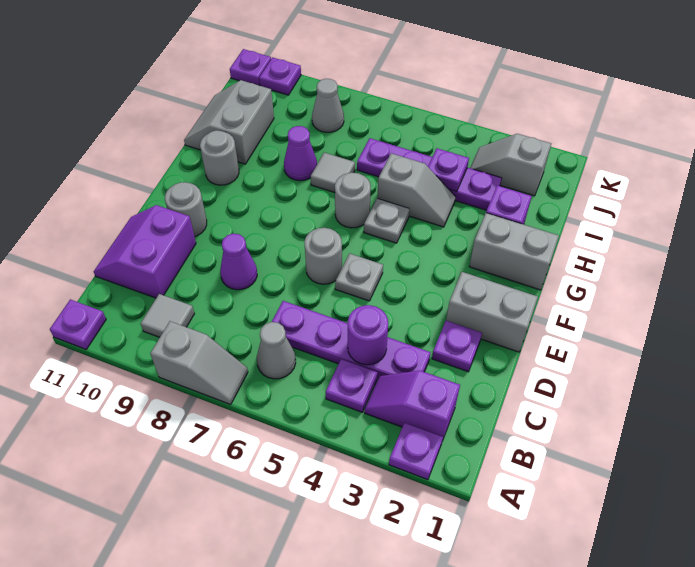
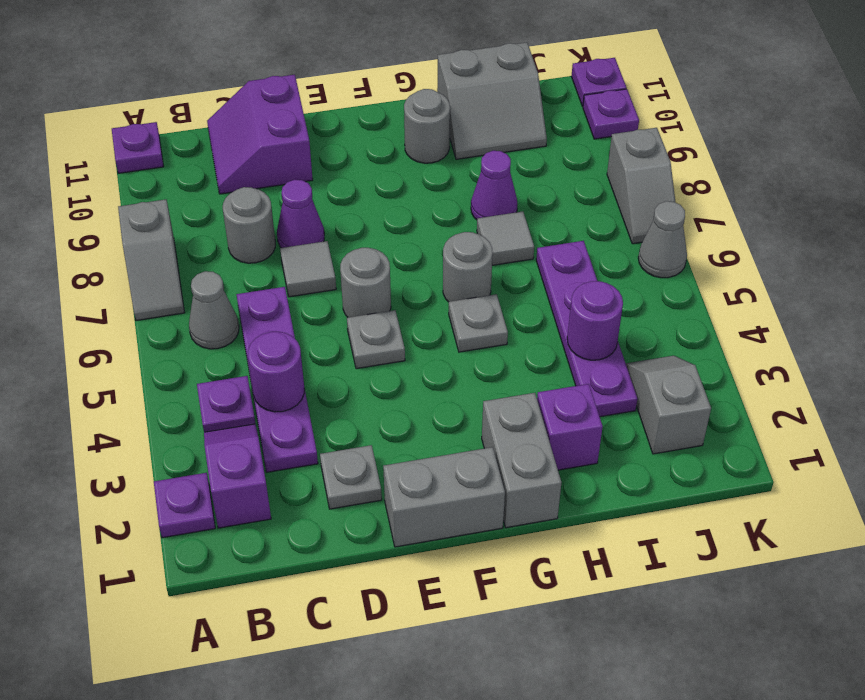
grey tile B9 level 1 -> grey tile D7 level 1
purple slope C10:D11 level 1 top 10 -> purple slope C10:D11 level 1 top D
purple plate D2 level 1 -> grey plate D2 level 1
grey brick E1:E2 level 1 -> grey brick E1:F1 level 1
grey round brick E10 level 1 -> grey round brick C8 level 1
grey slope H4:H5 level 1 top 5 -> grey slope K7:K8 level 1 top 8
grey slope H10:I11 level 1 top 10 -> grey slope H10:I11 level 1 top 11
purple plate I4 level 2 -> purple round brick I4 level 2
grey cone J8 level 1 -> grey cone K6 level 1

